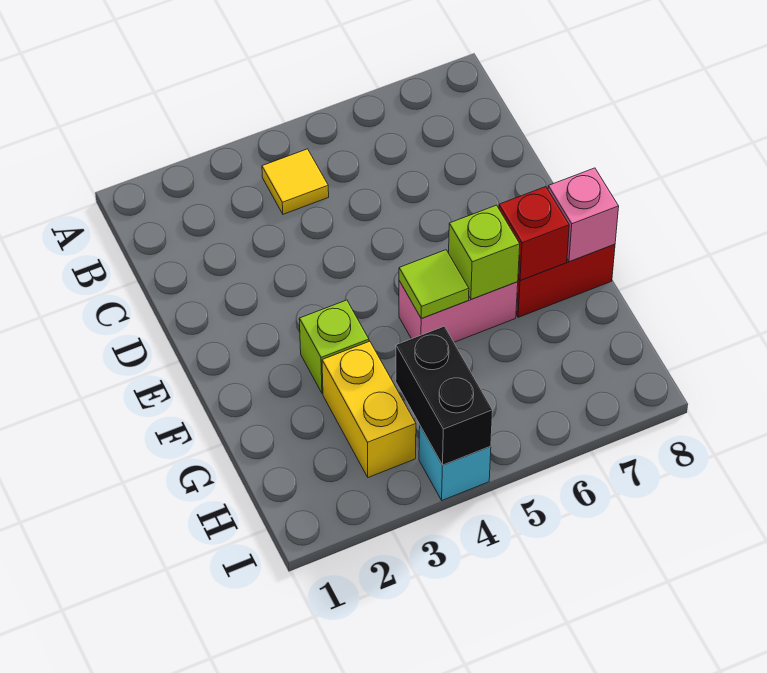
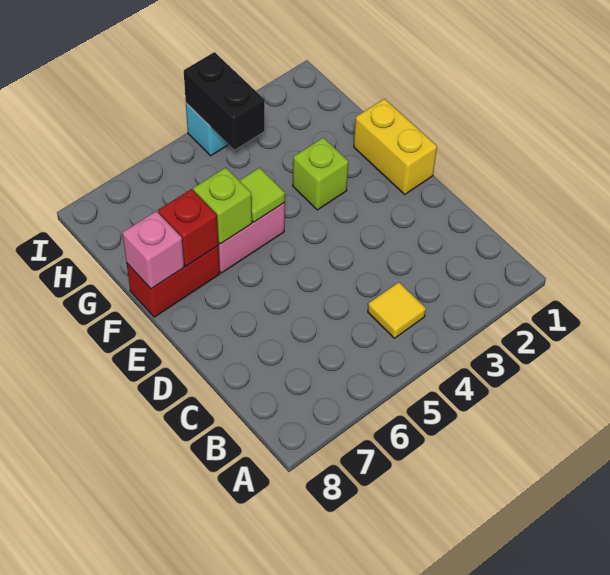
yellow brick G3:H3 level 1 -> yellow brick E1:F1 level 1

